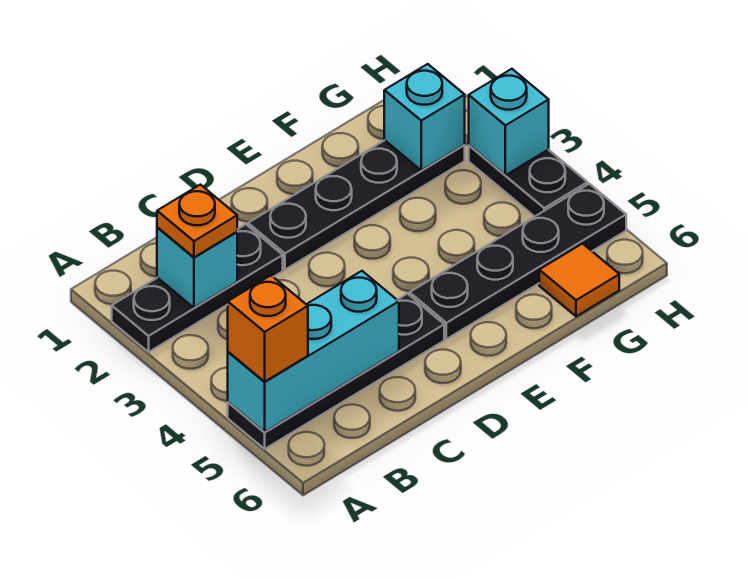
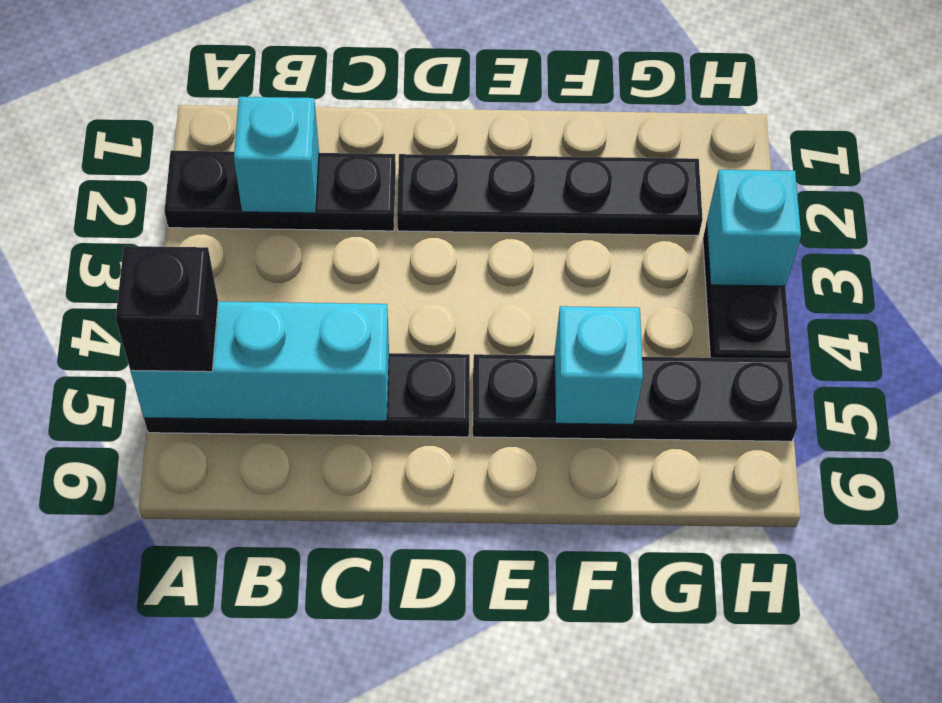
orange brick A5 level 3 -> black brick A5 level 3
orange plate B2 level 3 -> none
cyan brick G2 level 2 -> cyan brick F5 level 2
orange tile G6 level 1 -> none

